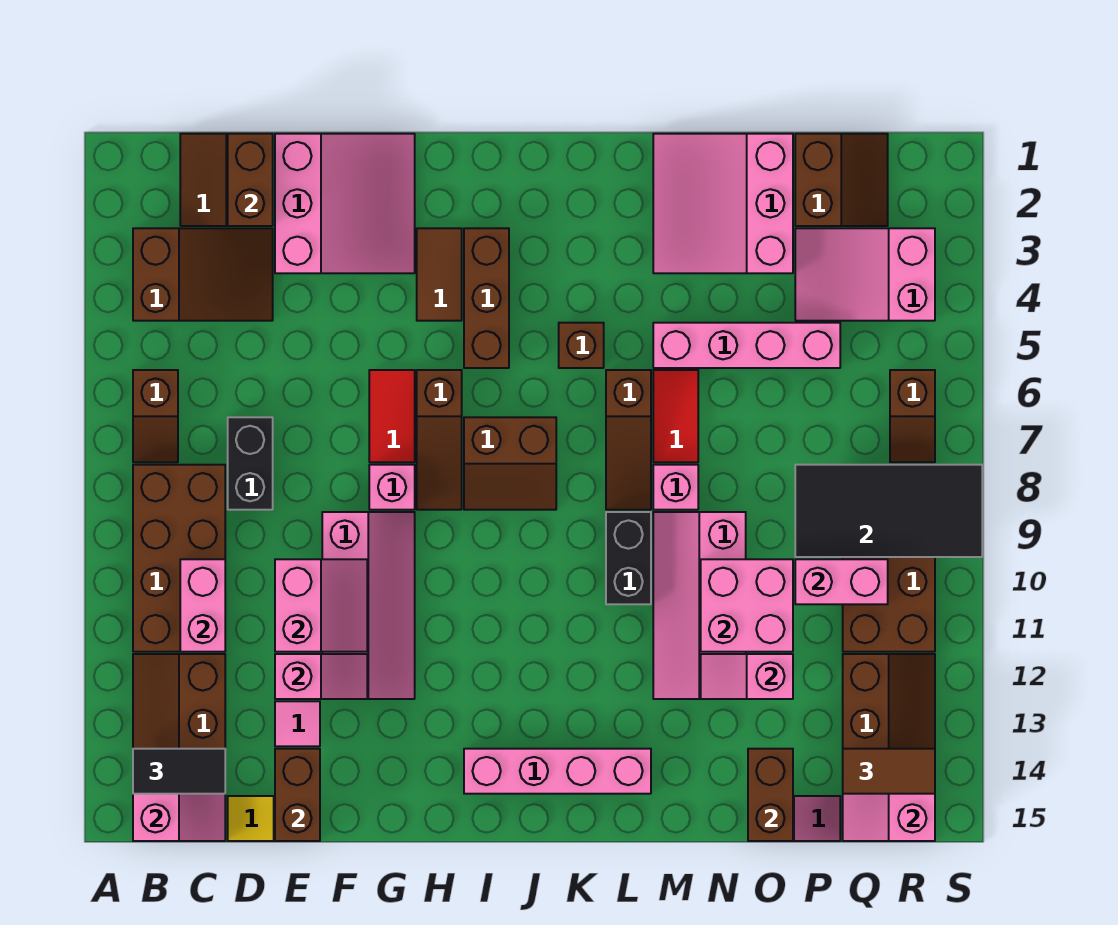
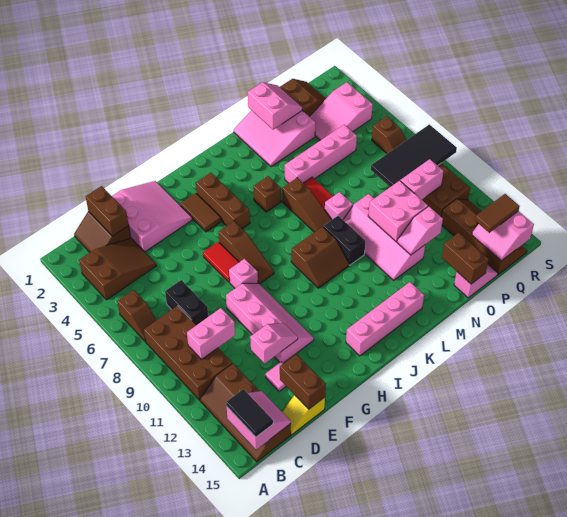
black tile B14:C14 level 3 -> black tile B14:B15 level 3
pink brick C10:C11 level 2 -> pink brick C10:D10 level 2
pink slope E10:F11 level 2 top E -> pink slope N1:O2 level 2 top N
brown slope I7:J8 level 1 top 7 -> brown slope J9:K10 level 1 top 9

